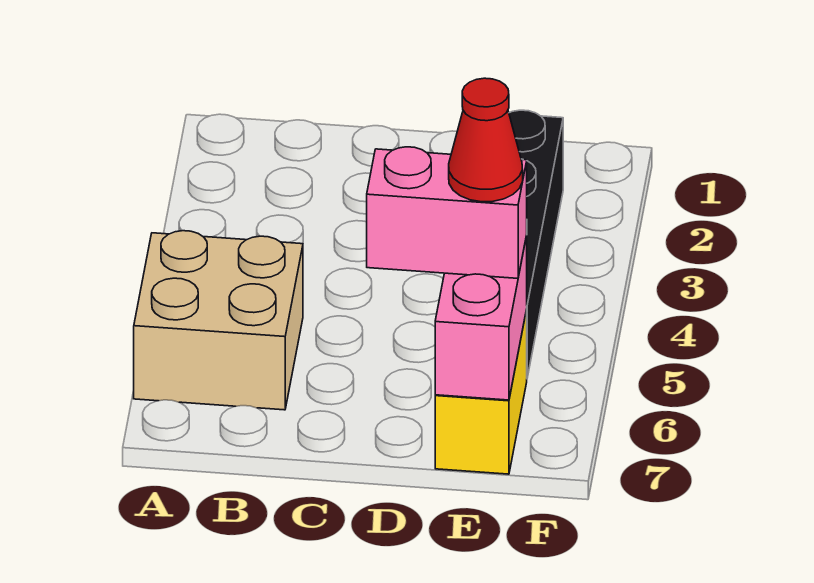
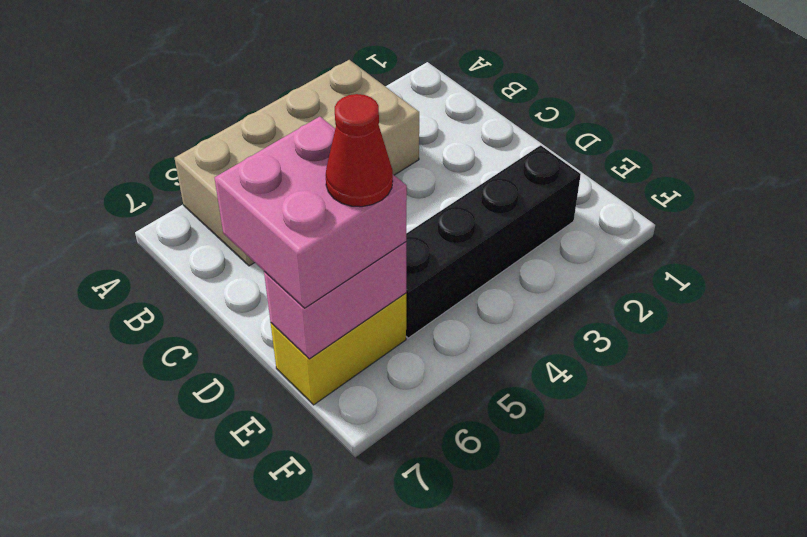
tan brick A5:B6 level 1 -> tan brick A3:B6 level 1
pink brick D6:E6 level 3 -> pink brick D6:E7 level 3

